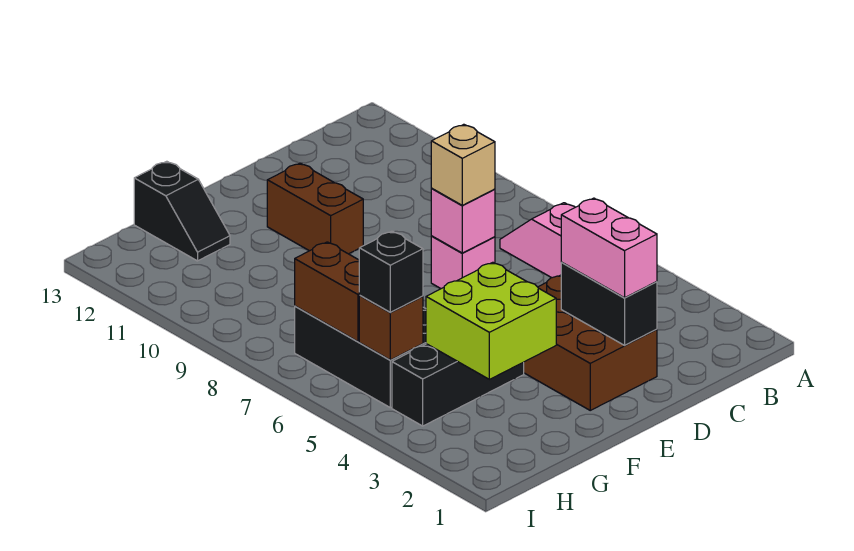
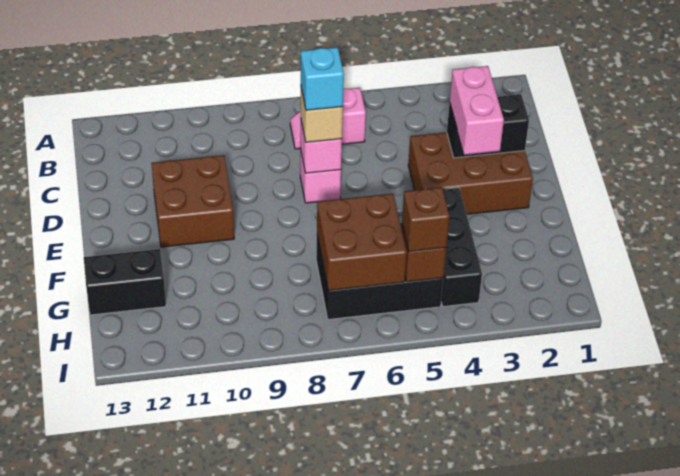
pink brick D2:D3 level 3 -> pink brick D3:E3 level 3
none -> cyan brick D7 level 4
brown brick E10:E11 level 1 -> brown brick D10:E11 level 1
lime brick F3:G4 level 2 -> none
black slope G12:G13 level 1 top 13 -> black brick G12:G13 level 1
black brick H5 level 3 -> brown brick H5 level 3
brown brick H6:H7 level 2 -> brown brick G6:H7 level 2

